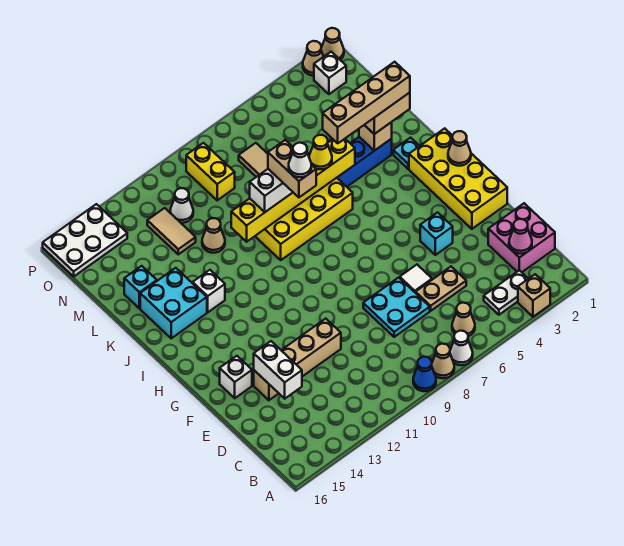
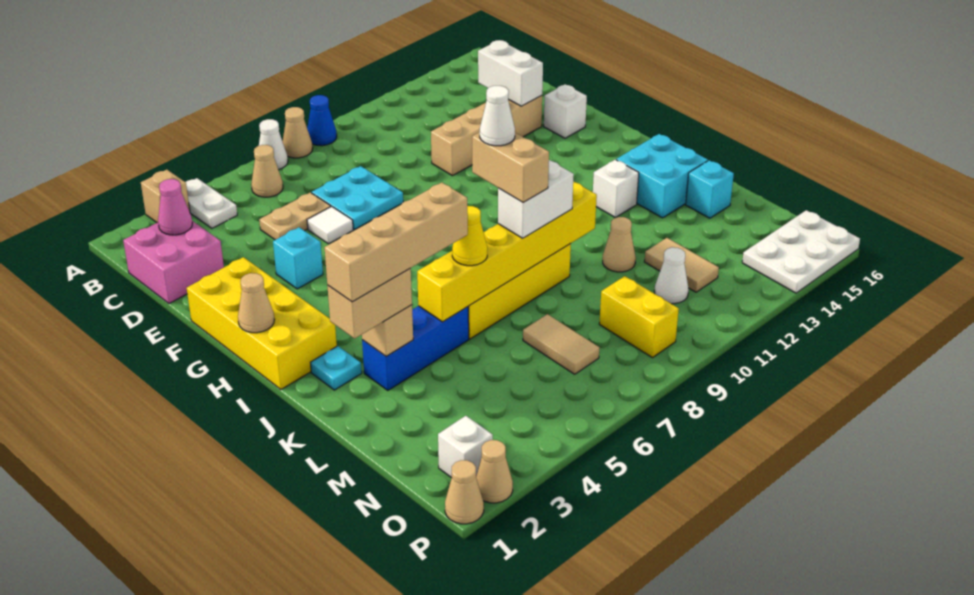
white plate B3:B4 level 1 -> white plate A4:B4 level 1

